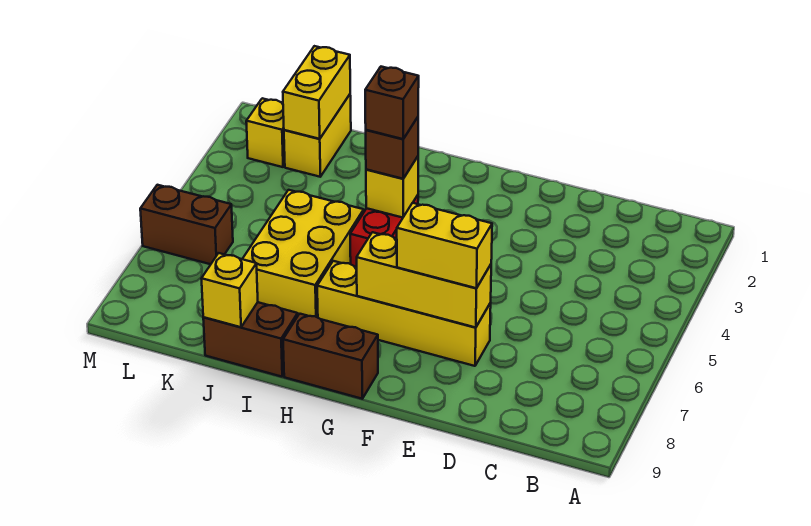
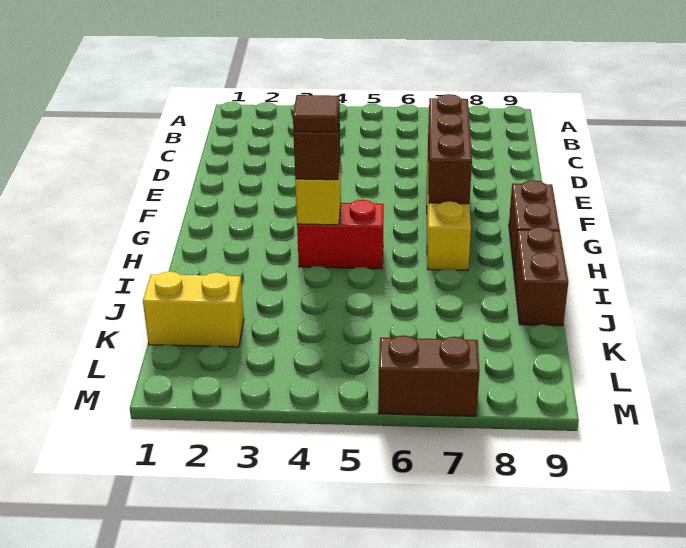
yellow brick E7:G7 level 2 -> brown brick E7:G7 level 2
yellow brick E7:F7 level 3 -> none
brown brick H4 level 4 -> brown tile H4 level 4
yellow brick I5:J7 level 1 -> none
yellow brick J9 level 2 -> none
yellow brick K1:K2 level 2 -> none
yellow brick L2 level 1 -> none
brown brick L6:M6 level 1 -> brown brick M6:M7 level 1

